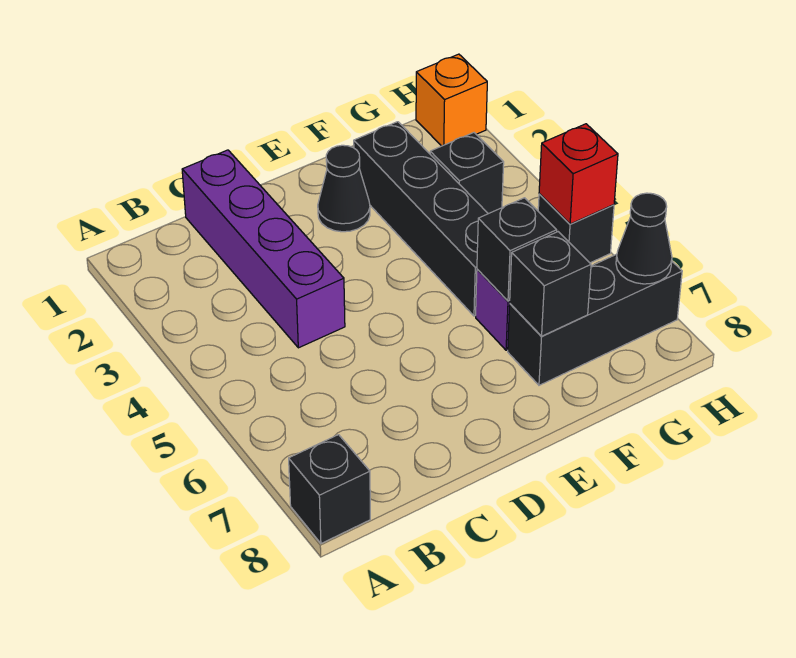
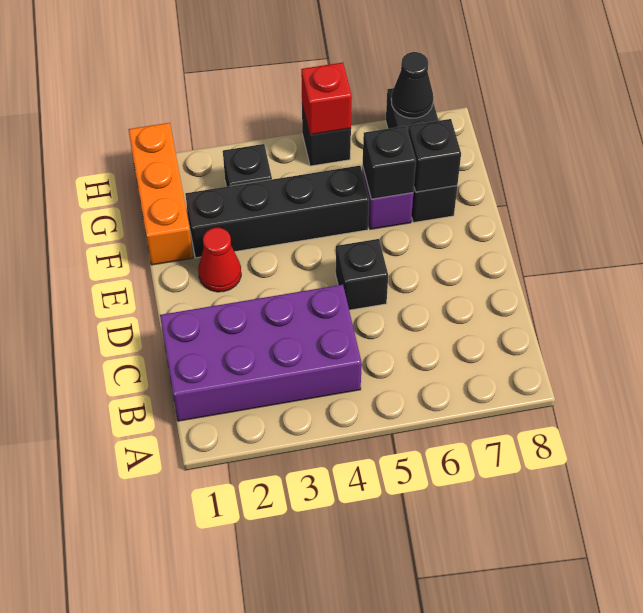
black brick A8 level 1 -> black brick D5 level 1
purple brick C1:C4 level 1 -> purple brick B1:C4 level 1
black cone E2 level 1 -> red cone E2 level 1
orange brick H1 level 1 -> orange brick F1:H1 level 1

